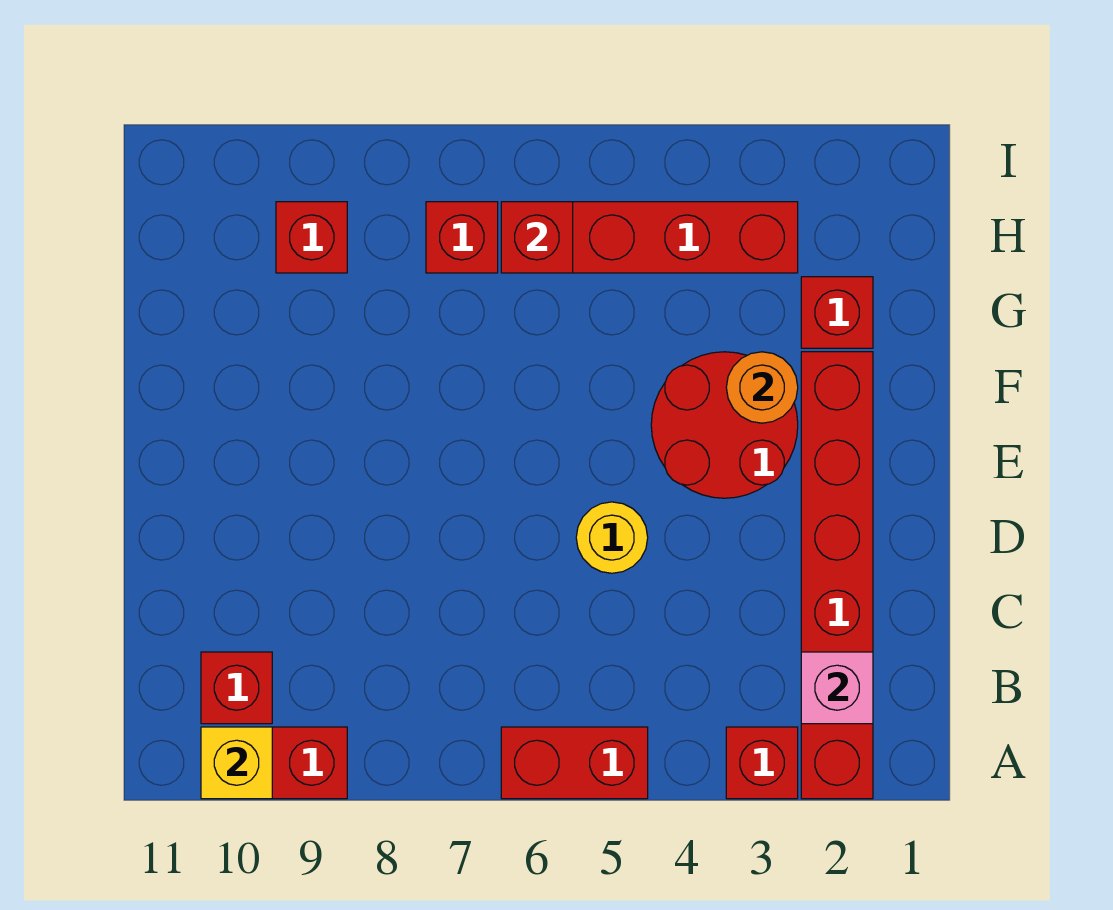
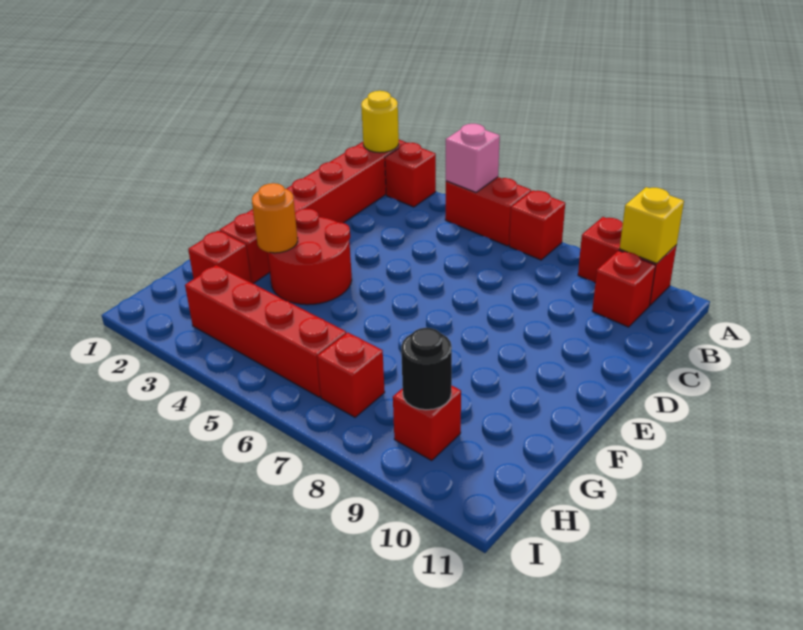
pink brick B2 level 2 -> pink brick A5 level 2
yellow round brick D5 level 1 -> yellow round brick A2 level 2
red brick H6 level 2 -> red brick A7 level 1
none -> black round brick H9 level 2

